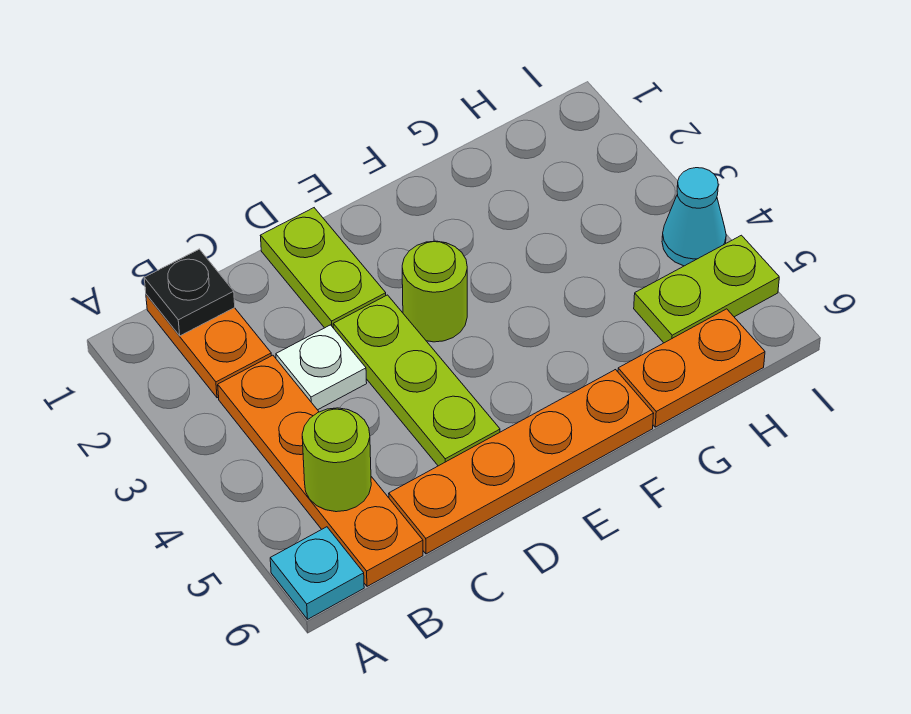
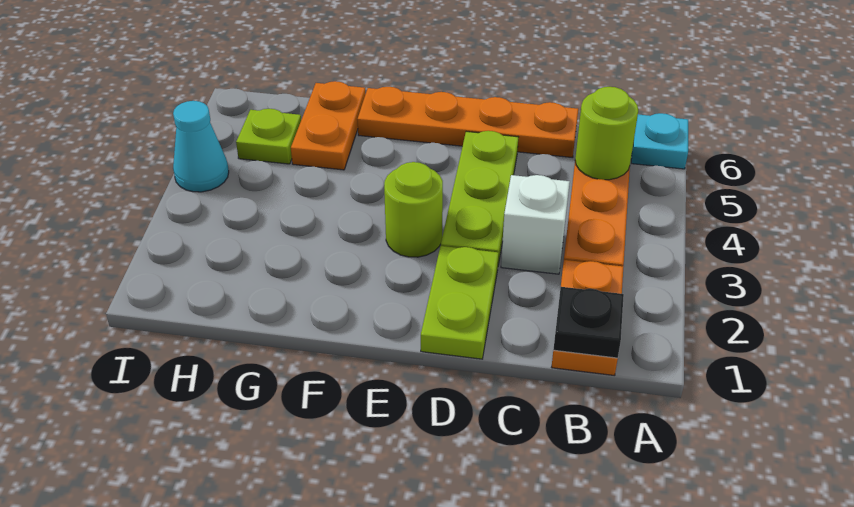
white plate C3 level 1 -> white brick C3 level 1
orange plate G6:H6 level 1 -> orange plate G5:G6 level 1
lime plate H5:I5 level 1 -> lime plate H5 level 1

